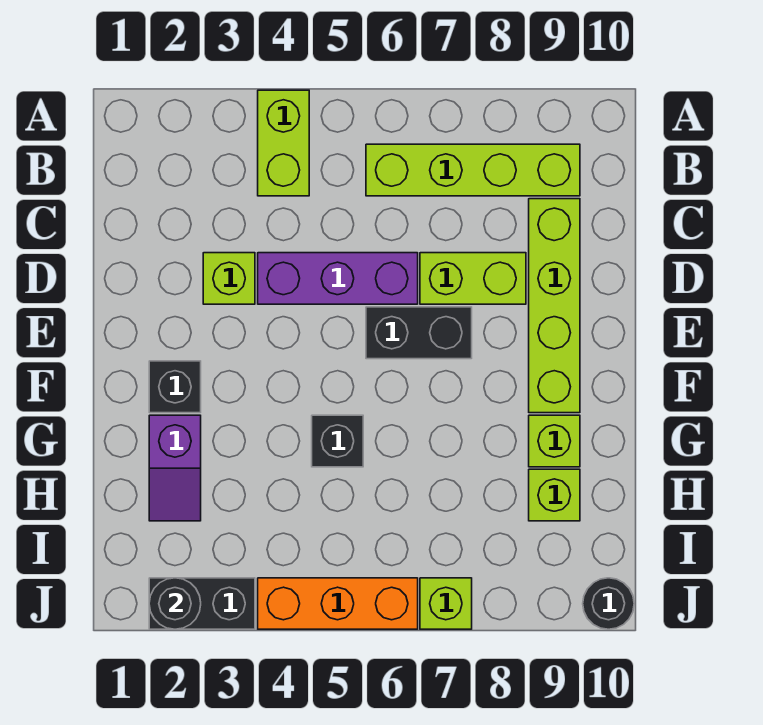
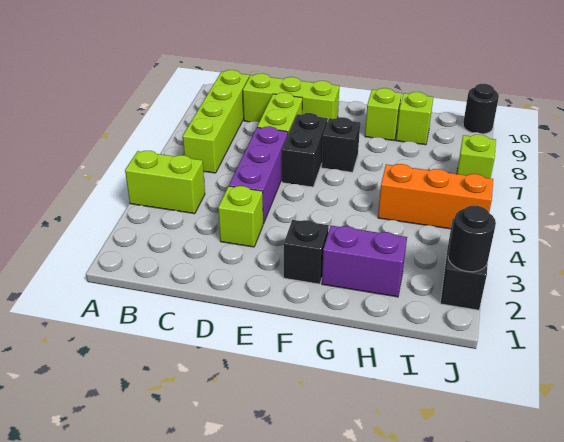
lime brick C9:F9 level 1 -> lime brick C9:E9 level 1
purple slope G2:H2 level 1 top G -> purple brick G2:H2 level 1
black brick G5 level 1 -> black brick F7 level 1
orange brick J4:J6 level 1 -> orange brick H5:J5 level 1

